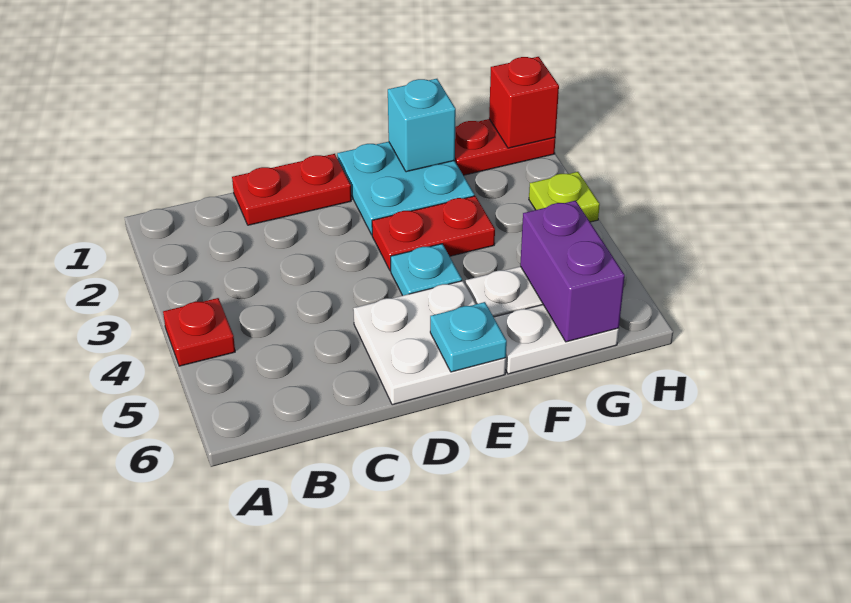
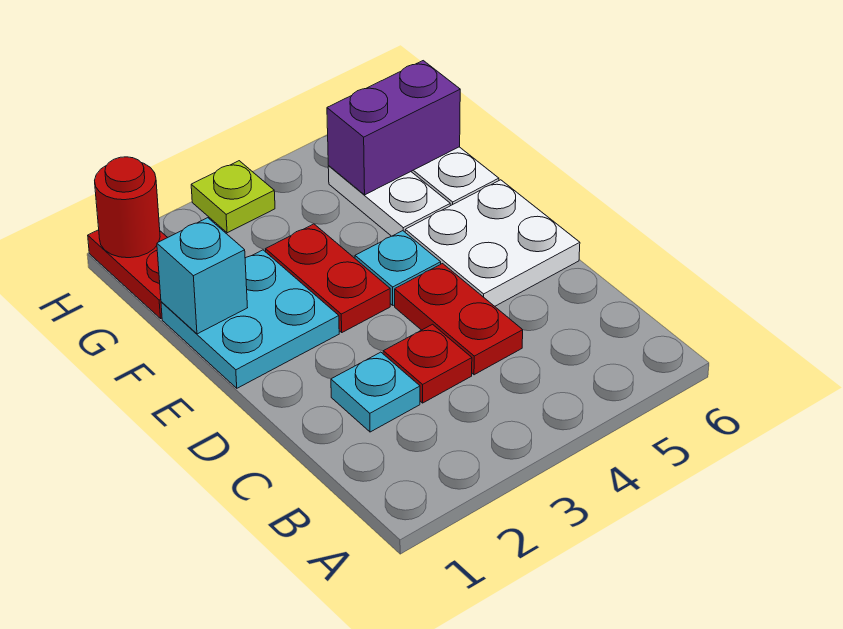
red plate A4 level 1 -> red plate C3 level 1
red plate C1:D1 level 1 -> red plate C4:D4 level 1
cyan plate E6 level 2 -> cyan plate C2 level 1
red brick H1 level 2 -> red round brick H1 level 2

